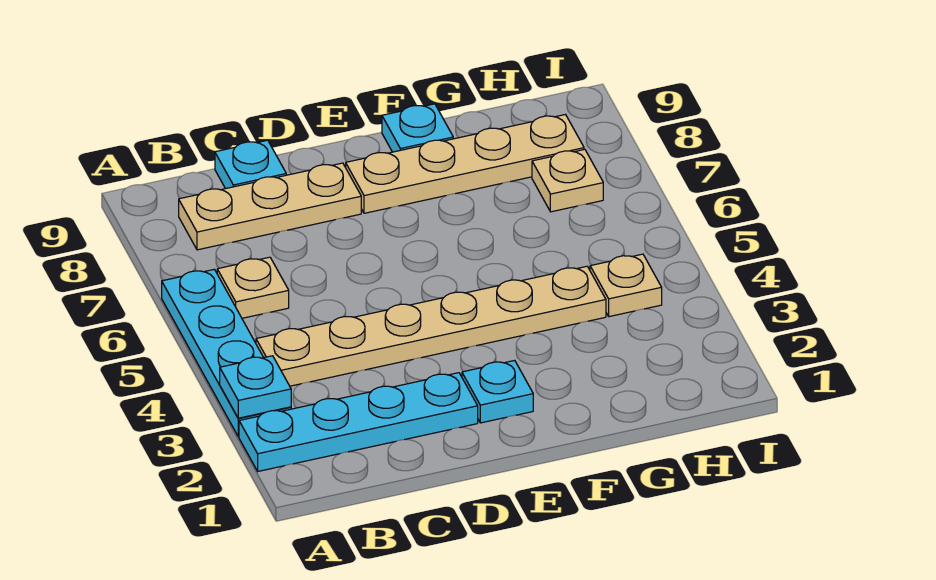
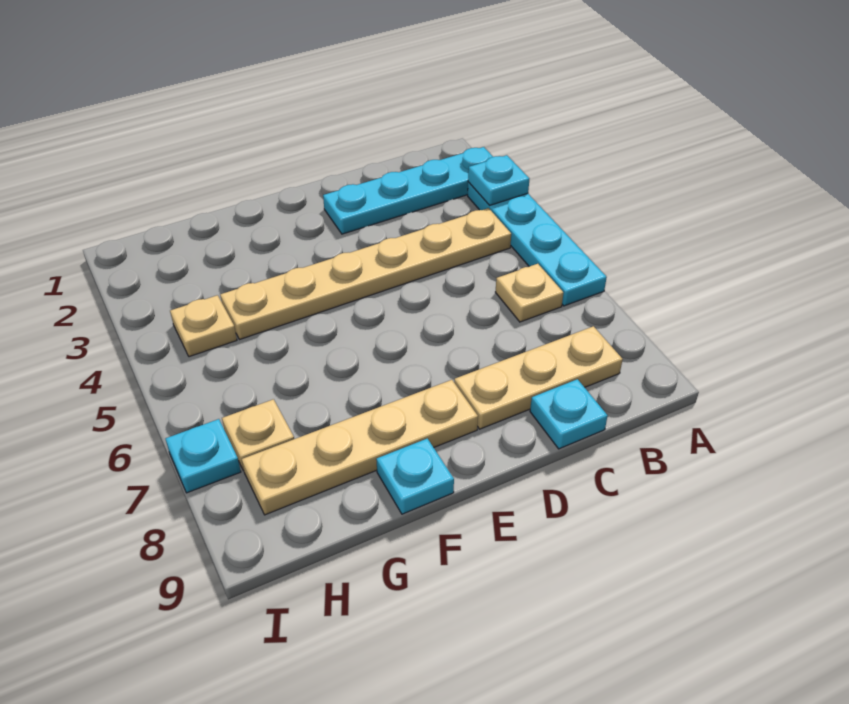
cyan plate E2 level 1 -> cyan plate I7 level 1

